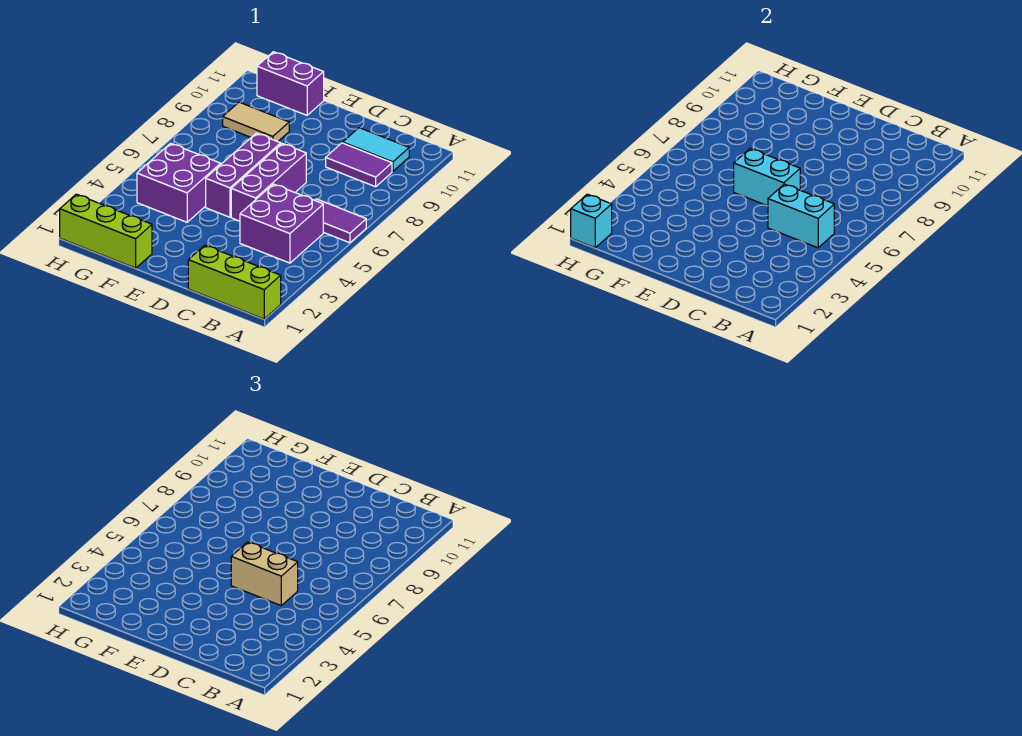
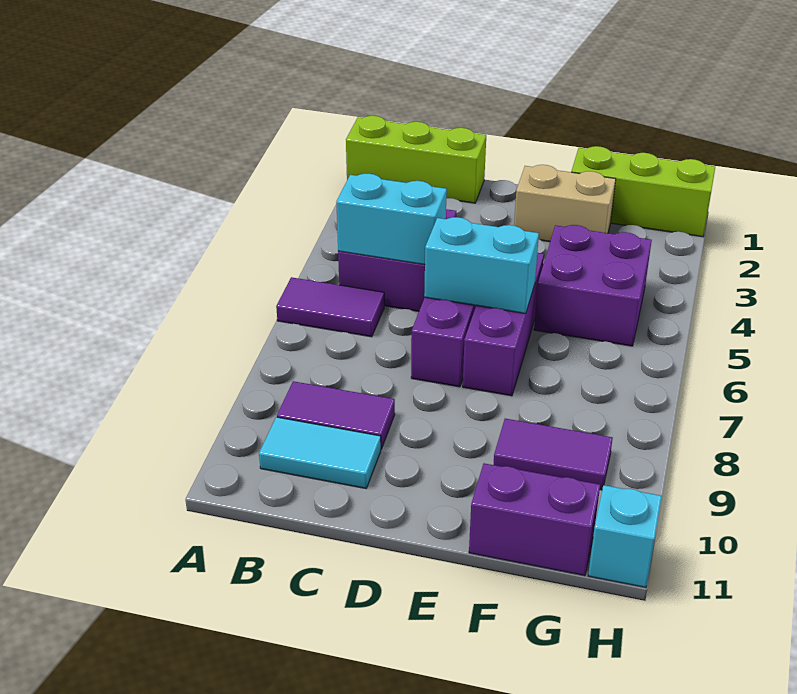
tan brick C5:D5 level 3 -> tan brick E2:F2 level 1
tan tile F9:G9 level 1 -> purple tile F9:G9 level 1
cyan brick H1 level 2 -> cyan brick H11 level 1

